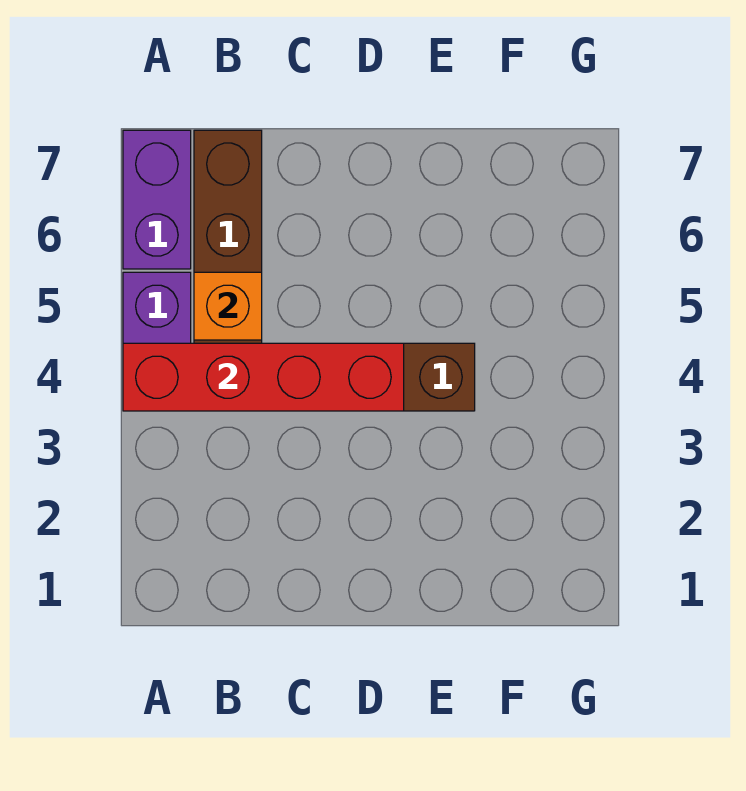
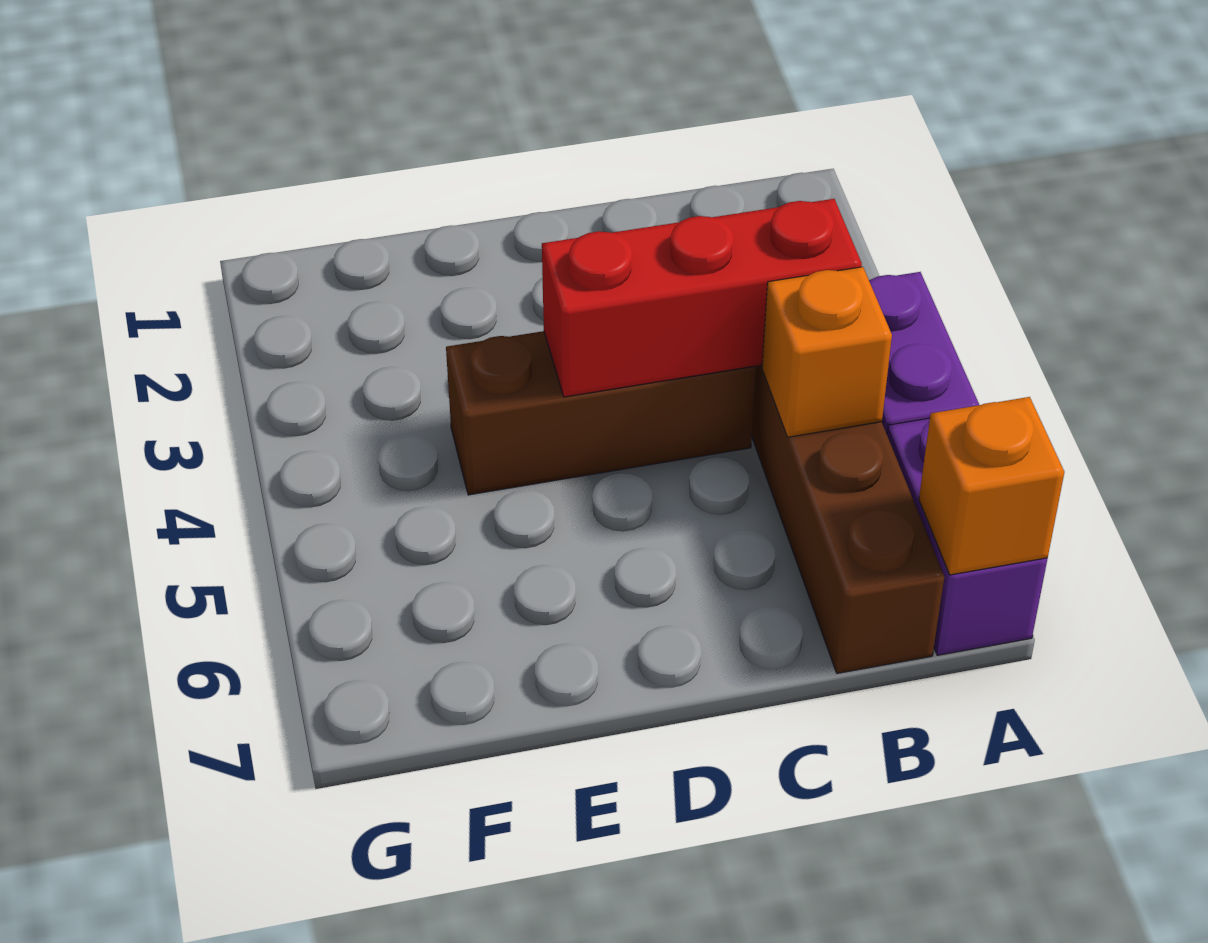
red brick A4:D4 level 2 -> red brick B4:D4 level 2
none -> orange brick A7 level 2

